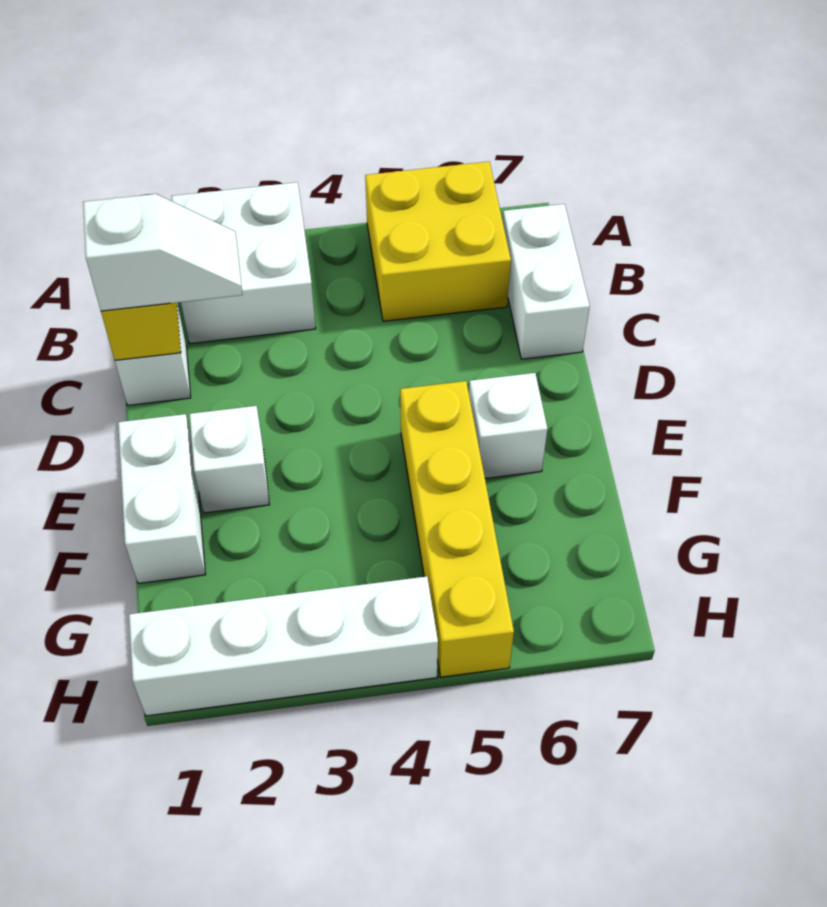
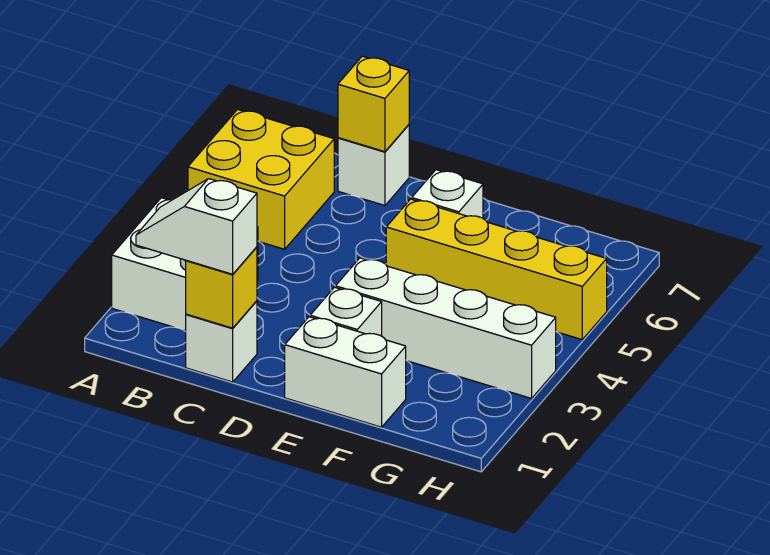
white brick B7:C7 level 1 -> white brick C7 level 1
white slope C1:C2 level 3 top 1 -> white slope B1:C1 level 3 top C
none -> yellow brick C7 level 2
white brick H1:H4 level 1 -> white brick E3:H3 level 1

